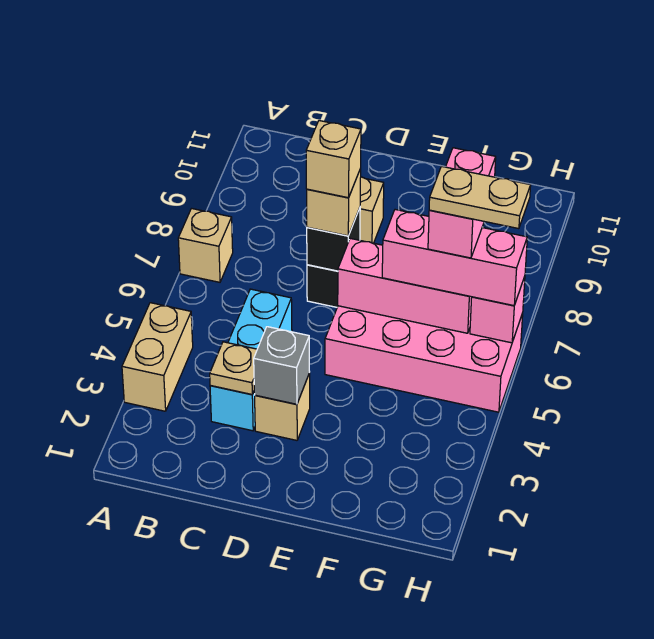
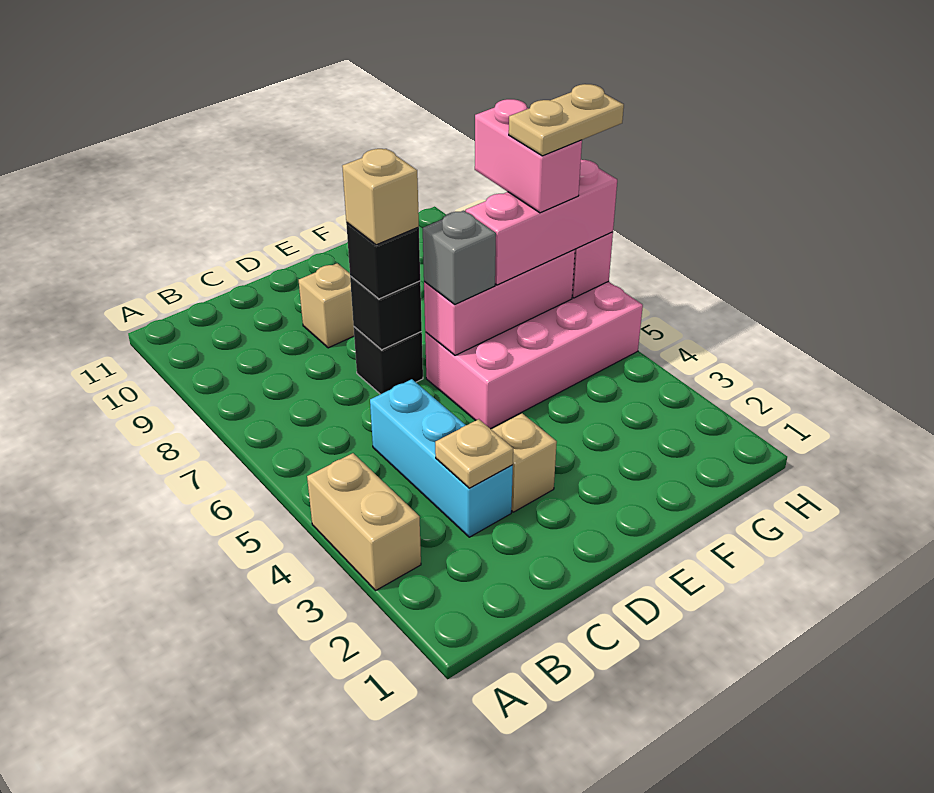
tan brick A7 level 1 -> none
grey brick D3 level 2 -> grey brick E6 level 3
tan brick D7 level 3 -> black brick D7 level 3

